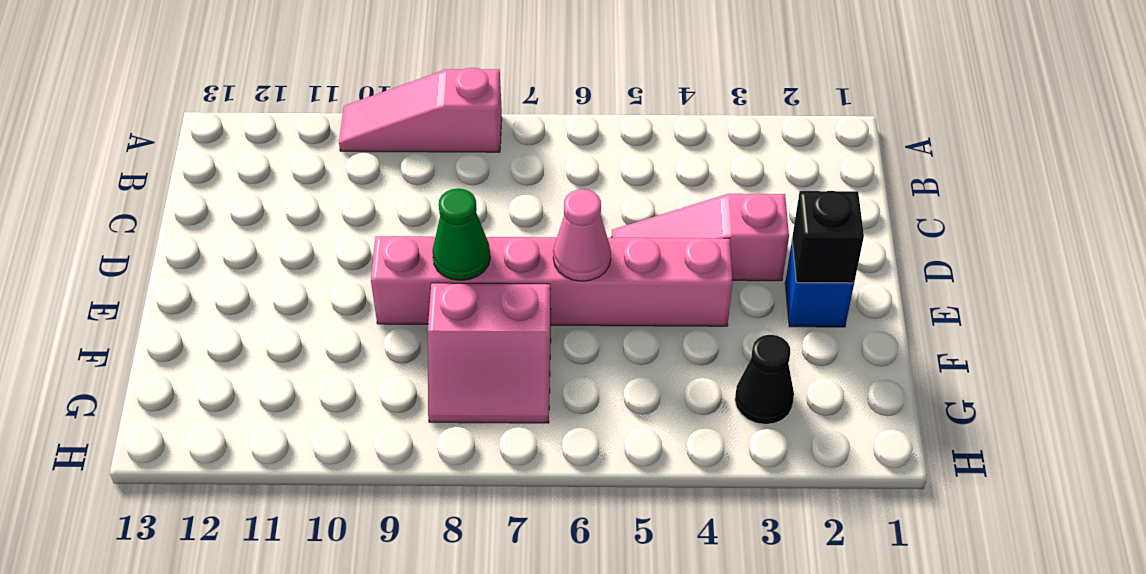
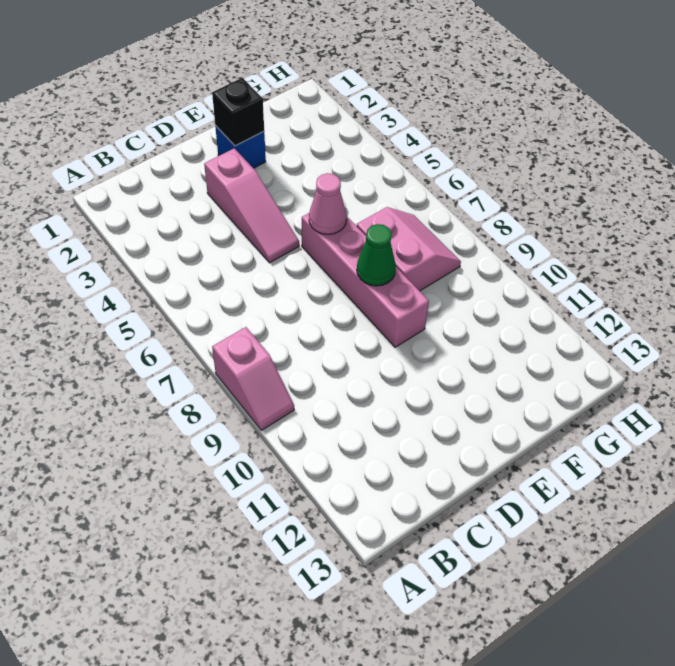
pink slope A8:A10 level 1 top 8 -> pink slope A8:A9 level 1 top 8
pink brick E4:E9 level 1 -> pink brick E6:E9 level 1
black cone G3 level 1 -> none

